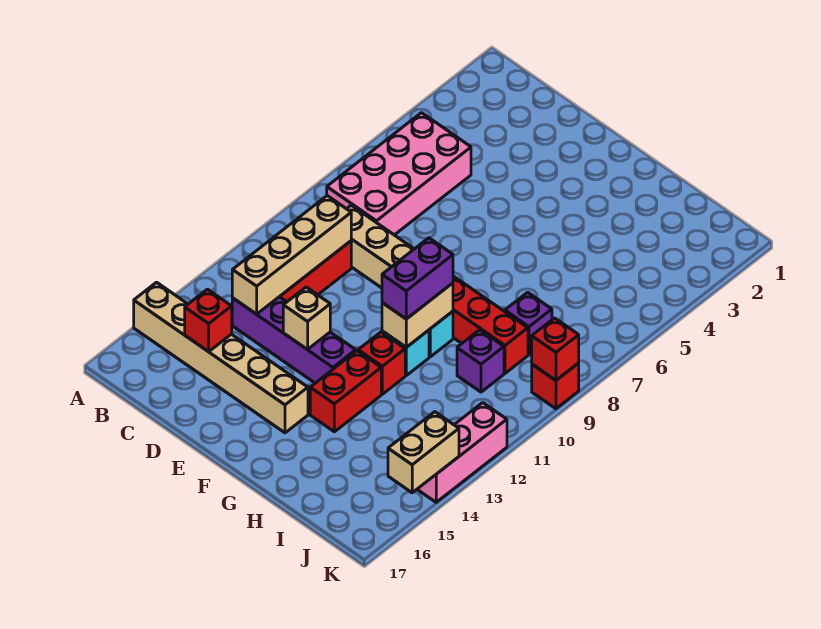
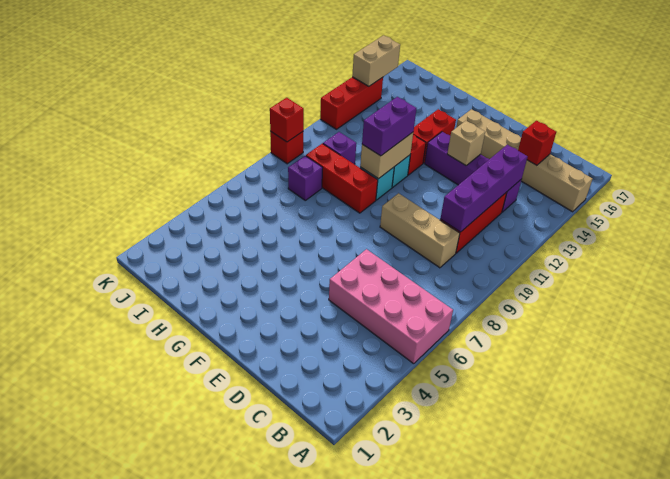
pink brick B5:C8 level 1 -> pink brick A5:D6 level 1
tan brick C10:C13 level 2 -> purple brick C10:C13 level 2
pink brick K12:K14 level 1 -> red brick K12:K14 level 1

